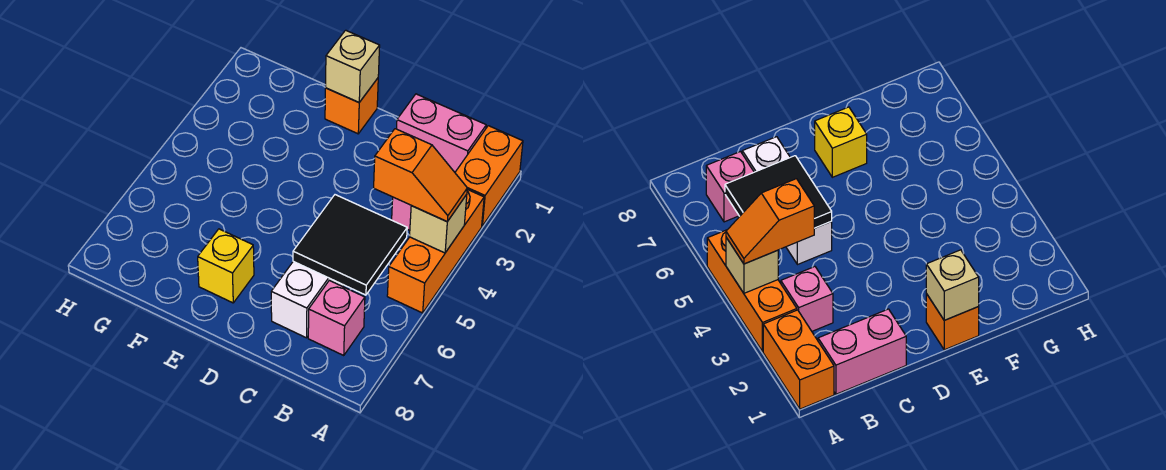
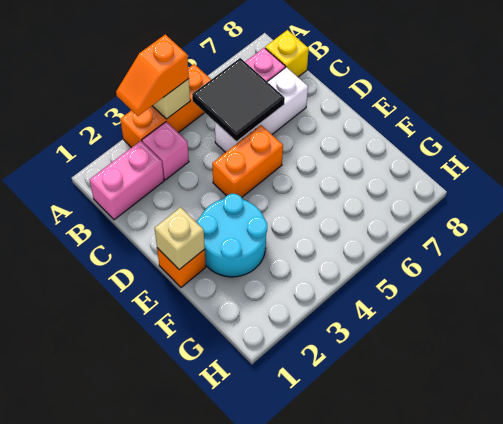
orange brick A1:A2 level 1 -> orange brick D4:D5 level 1
orange slope A4:B4 level 3 top B -> orange slope A3:A4 level 3 top 4
pink brick B1:C1 level 1 -> pink brick B1:B2 level 1
none -> cyan round brick E2:F3 level 1
yellow brick E7 level 1 -> yellow brick B8 level 1

